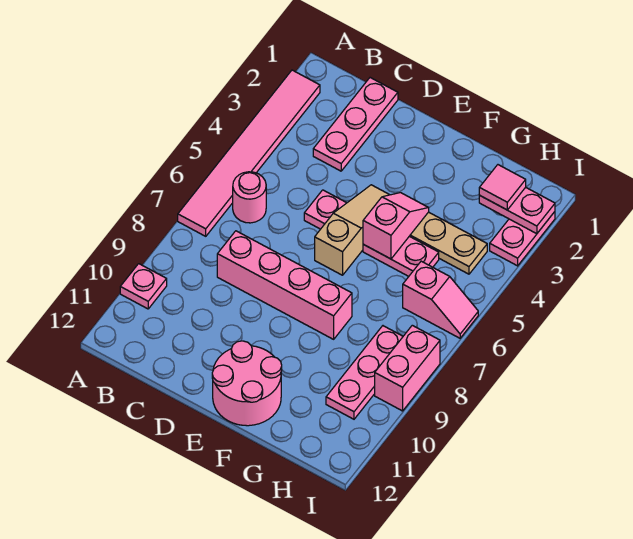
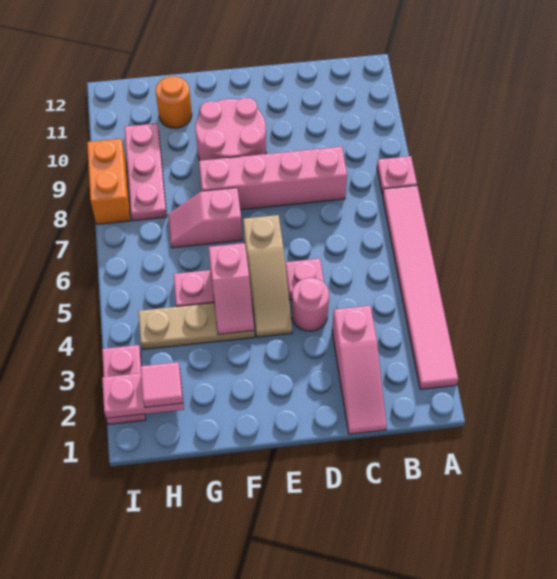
pink plate A10 level 1 -> pink plate A8 level 1
pink round brick B6 level 1 -> pink round brick D4 level 1
pink plate C1:C3 level 1 -> pink slope C1:C3 level 1 top 3
pink round brick E11:F12 level 1 -> pink round brick E9:F10 level 1
none -> orange round brick G11 level 1
pink slope H6:I6 level 1 top H -> pink slope F7:G7 level 1 top F
pink brick I8:I9 level 1 -> orange brick I8:I9 level 1

